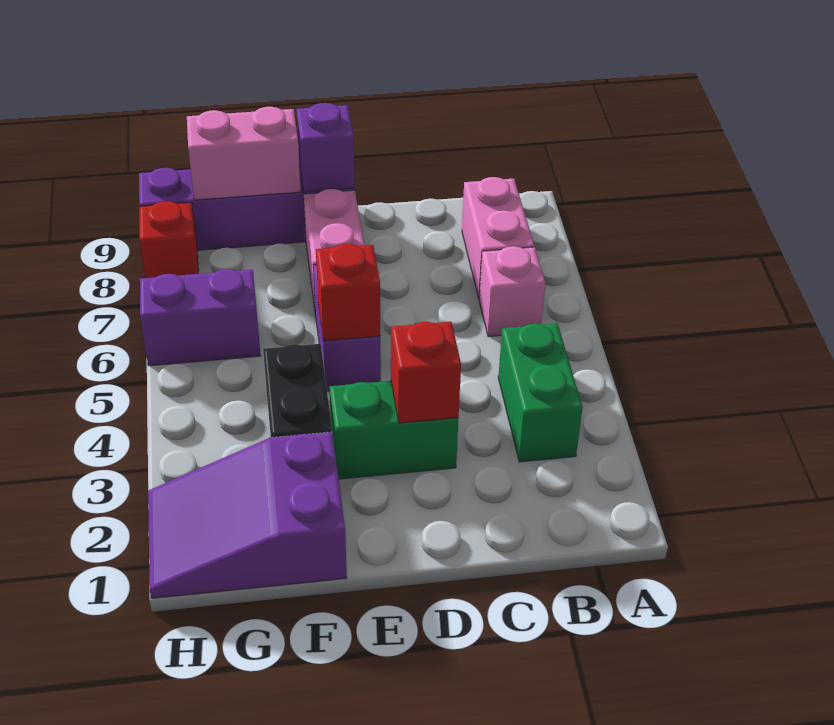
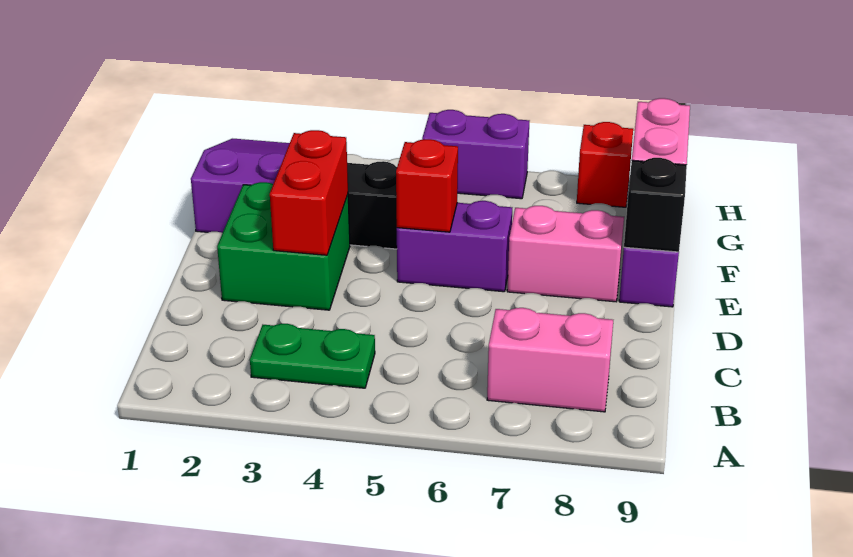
green brick B3:B4 level 1 -> green plate B3:B4 level 1
pink brick B6 level 1 -> none
green brick D3:E3 level 1 -> green brick D2:E3 level 1
red brick D3 level 2 -> red brick D3:E3 level 2
purple brick E9 level 2 -> black brick E9 level 2
purple brick G6:H6 level 1 -> purple brick H5:H6 level 1

